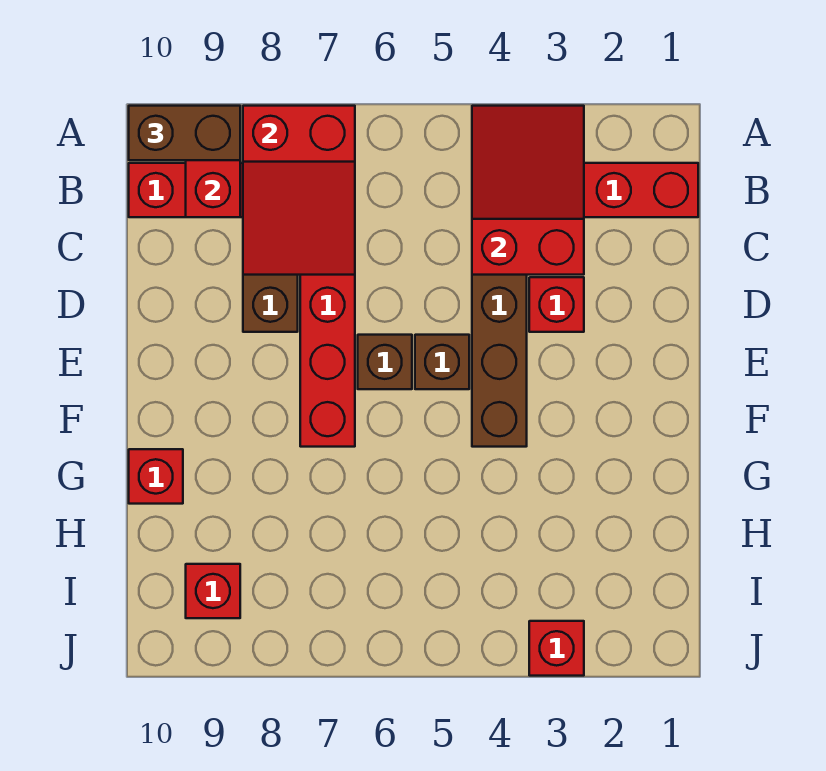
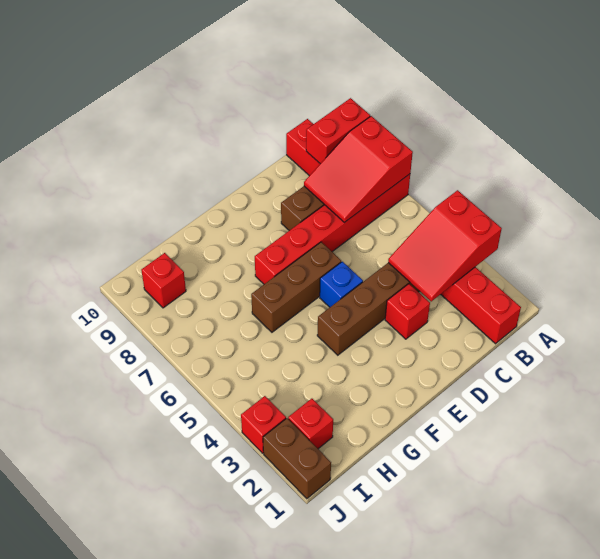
red slope A3:C4 level 2 top C -> red slope A3:C4 level 2 top A
brown brick A9:A10 level 3 -> brown brick J1:J2 level 1
brown brick E5 level 1 -> blue brick E5 level 1
brown brick E6 level 1 -> brown brick E6:G6 level 1
red brick G10 level 1 -> red brick I2 level 1

